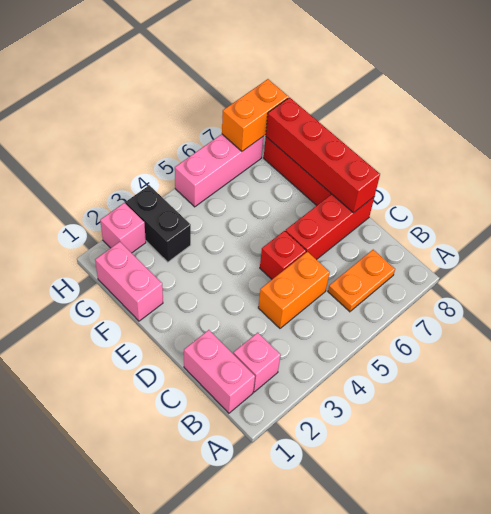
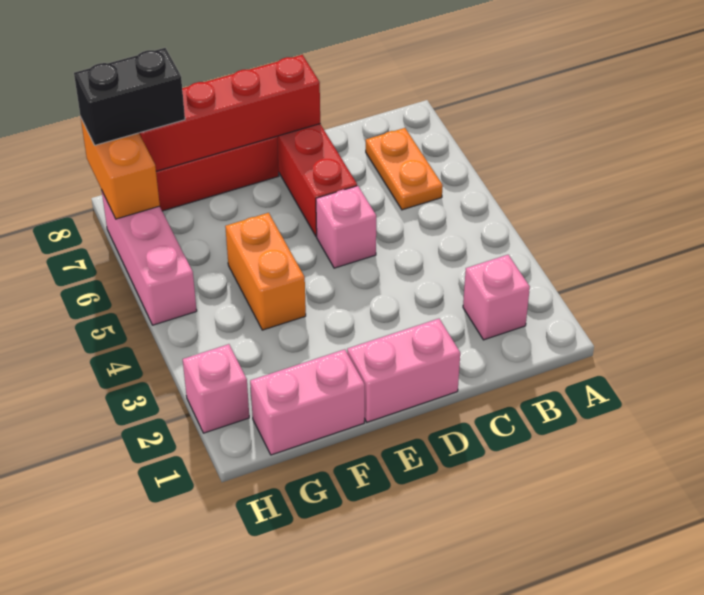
pink brick B1:C1 level 1 -> pink brick D1:E1 level 1
orange brick C4:C5 level 1 -> orange brick F4:F5 level 1
red brick D5 level 1 -> pink brick D5 level 1
black brick G3:H3 level 1 -> black brick G8:H8 level 3

